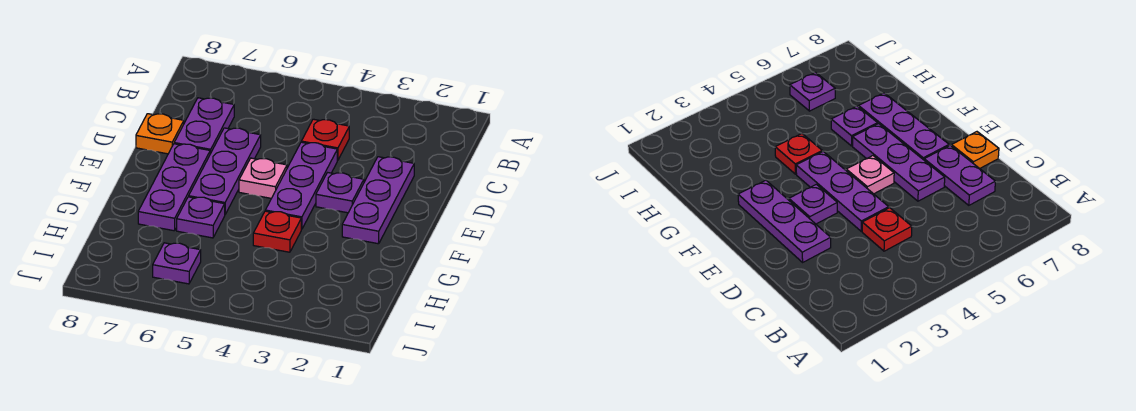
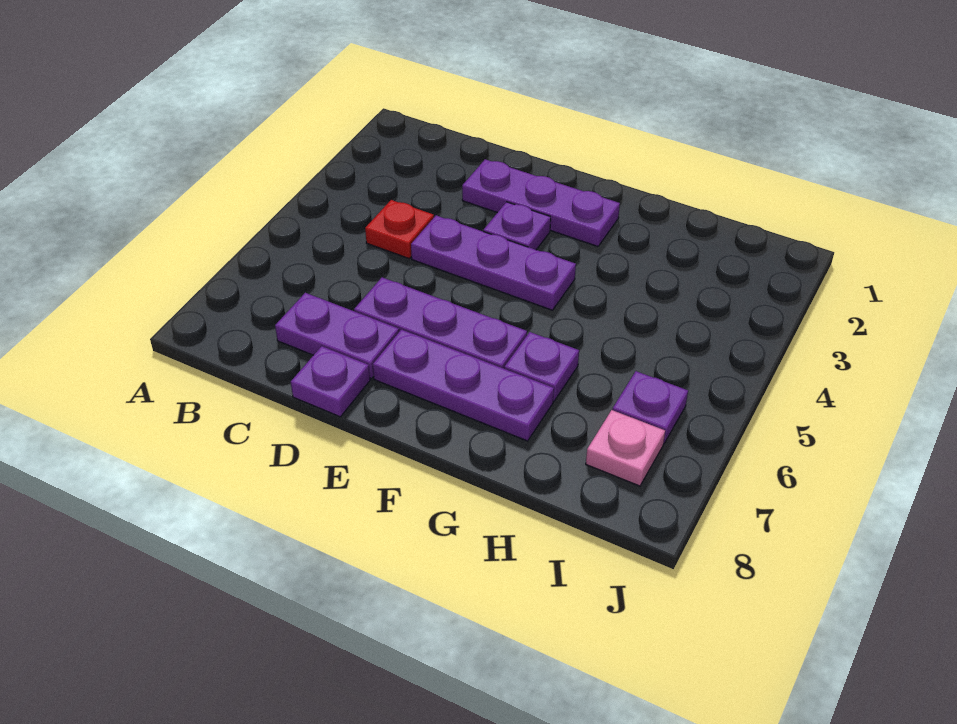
orange plate D8 level 1 -> purple plate D8 level 1
pink plate E5 level 1 -> pink plate I7 level 1
red plate G4 level 1 -> none

